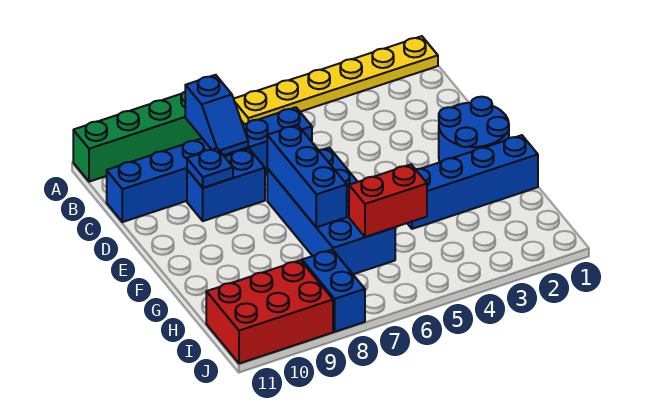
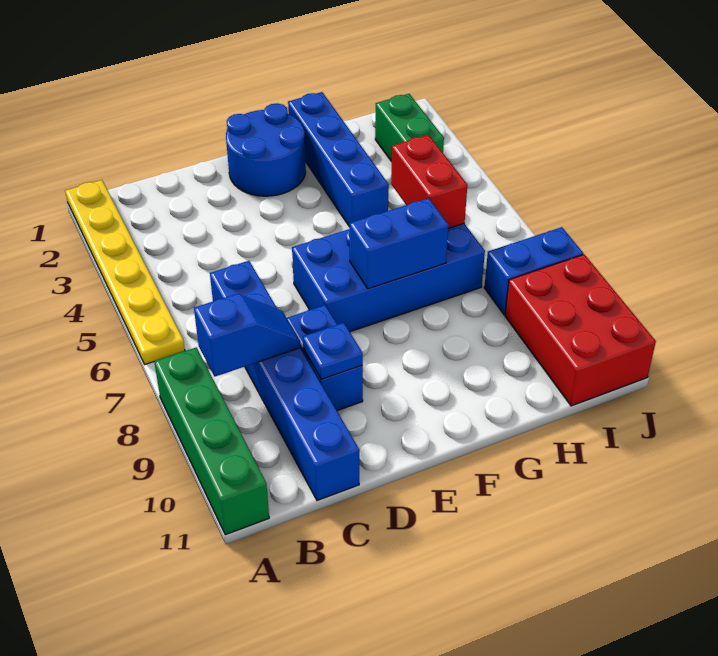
blue brick E7:G7 level 2 -> blue brick F7:G7 level 2
none -> green brick I2:I3 level 1

